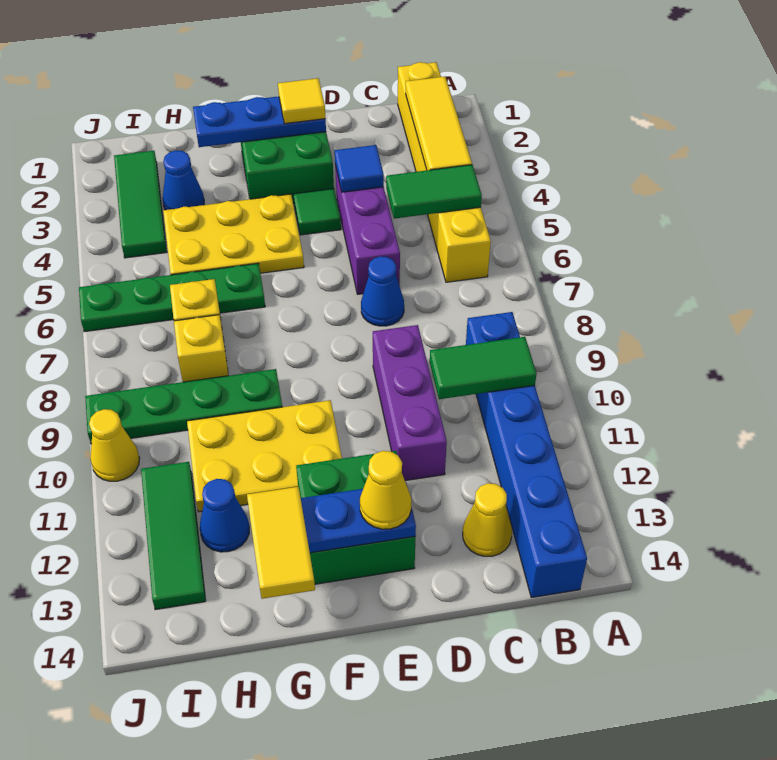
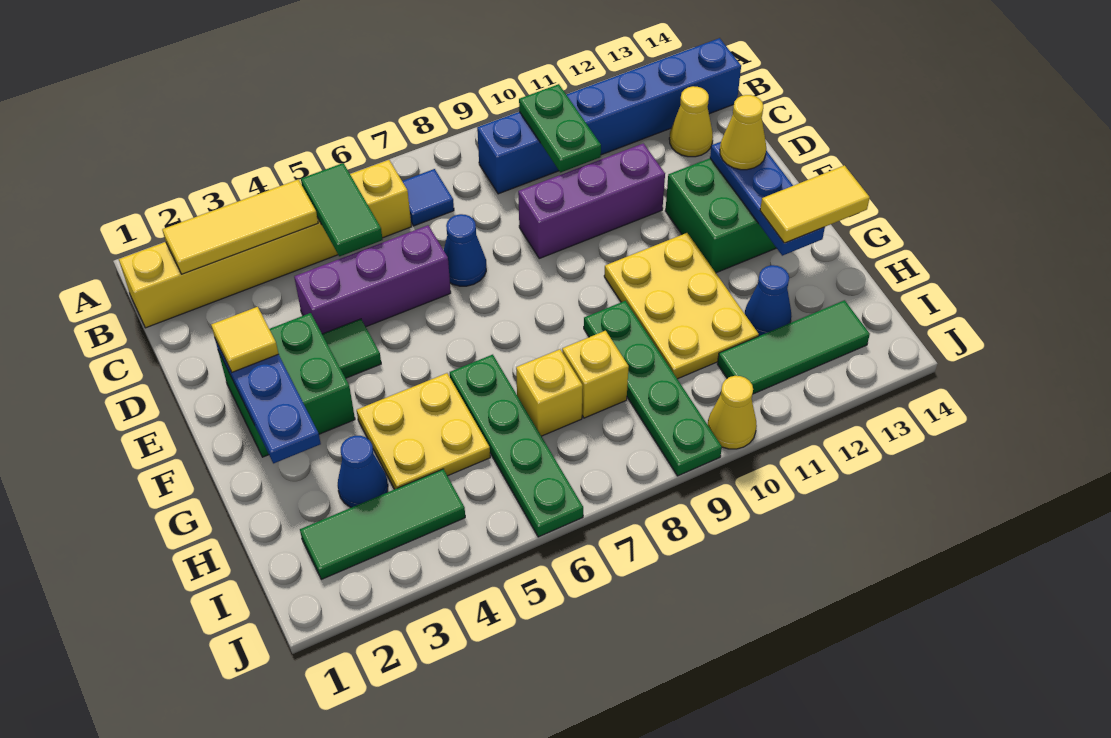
green tile B10:C10 level 2 -> green plate B10:C10 level 2
blue tile D4 level 2 -> blue tile B7 level 1
yellow plate F4:H5 level 1 -> yellow plate G4:H5 level 1

